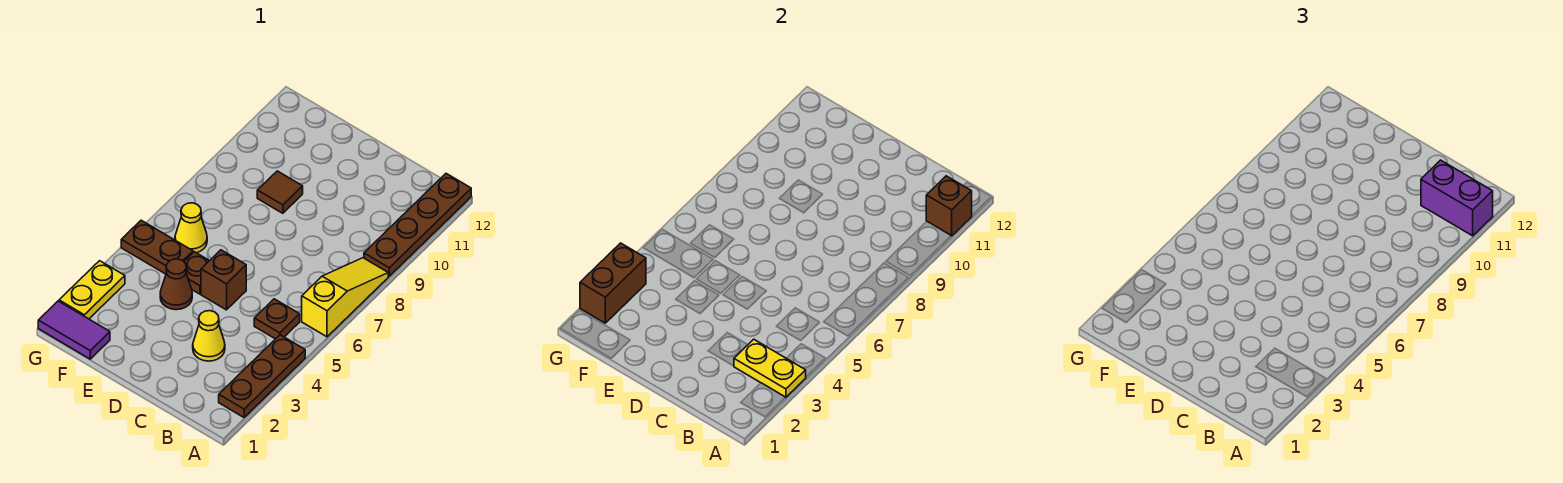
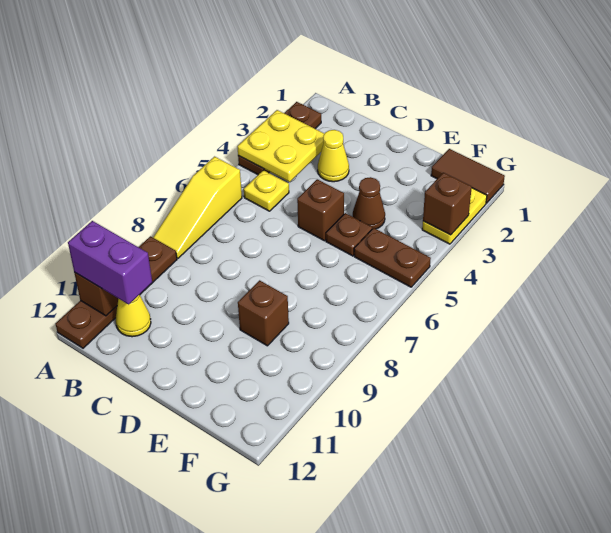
yellow plate A3:B3 level 2 -> yellow plate A3:B4 level 2
brown plate B5 level 1 -> yellow plate B5 level 1
brown tile E9 level 1 -> brown brick E9 level 1
purple tile F1:G1 level 1 -> brown tile F1:G1 level 1
yellow cone F6 level 1 -> yellow cone B11 level 1
brown brick G2:G3 level 2 -> brown brick G3 level 2

